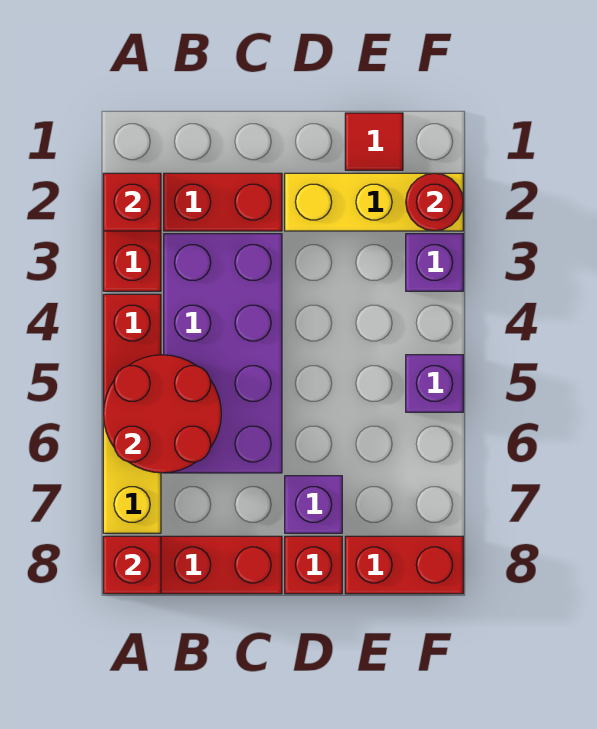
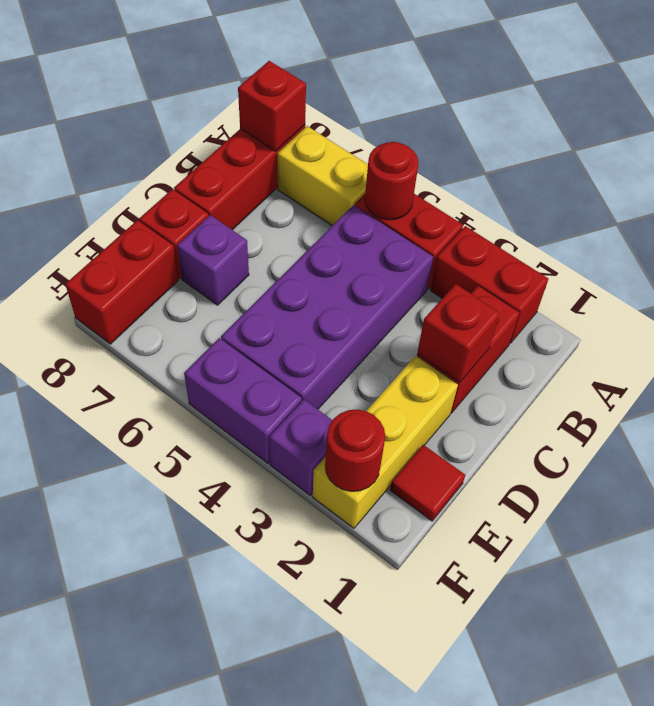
red brick A2 level 2 -> red brick C2 level 2
red round brick A5:B6 level 2 -> red round brick A5 level 2
purple brick B3:C6 level 1 -> purple brick B4:E5 level 1
purple brick F5 level 1 -> purple brick F4:F5 level 1

